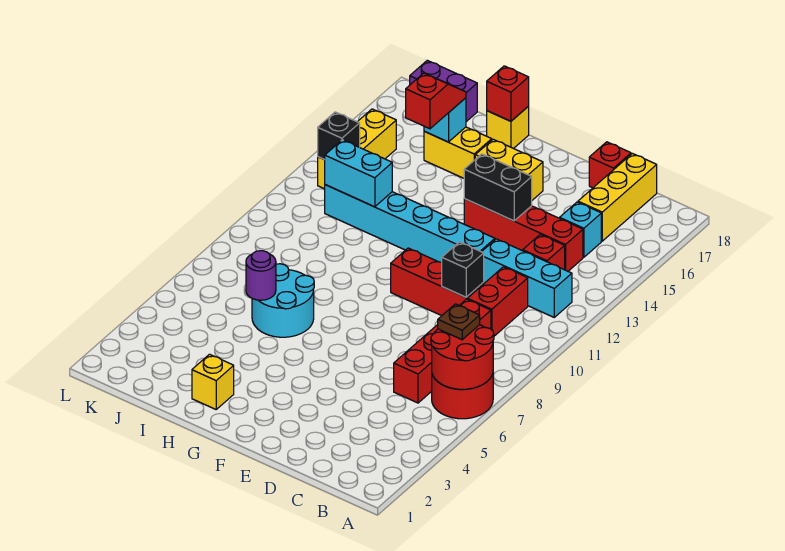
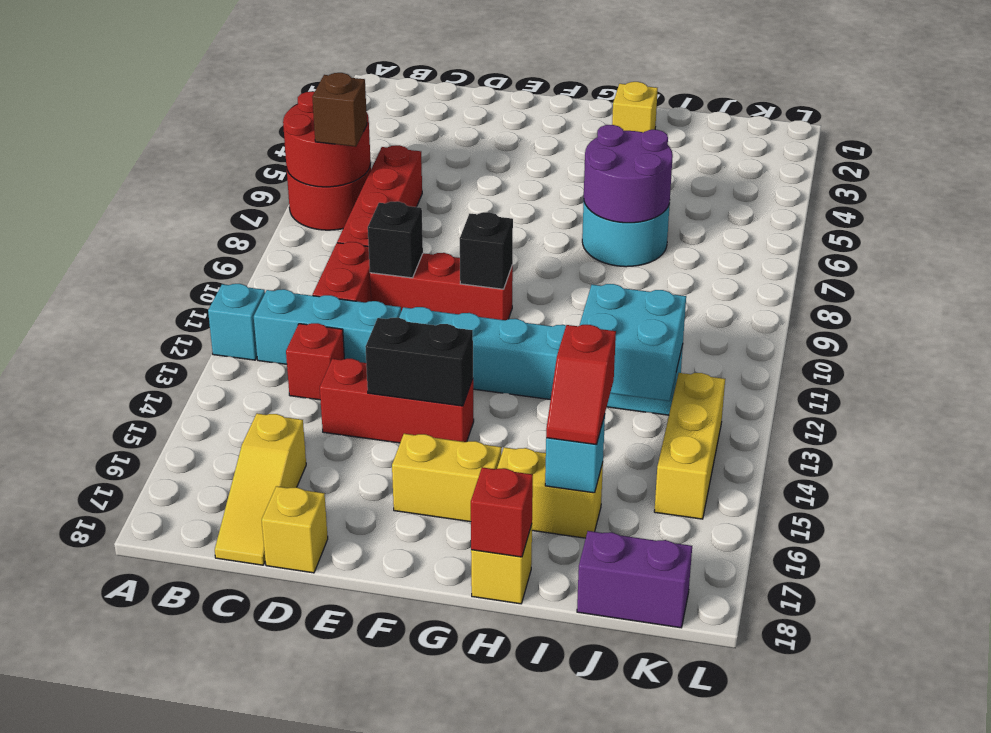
brown plate B7 level 3 -> brown brick B7 level 3
red brick C14:F14 level 1 -> red brick D14:F14 level 1
cyan brick C15 level 1 -> cyan brick A12 level 1
yellow brick C16:C18 level 1 -> yellow slope C16:C18 level 1 top 16
red brick D18 level 1 -> yellow brick D18 level 1
purple round brick I6 level 2 -> purple round brick H6:I7 level 2
cyan brick I12:J12 level 2 -> cyan brick I12:J13 level 2
black brick K13 level 2 -> black brick F10 level 2

